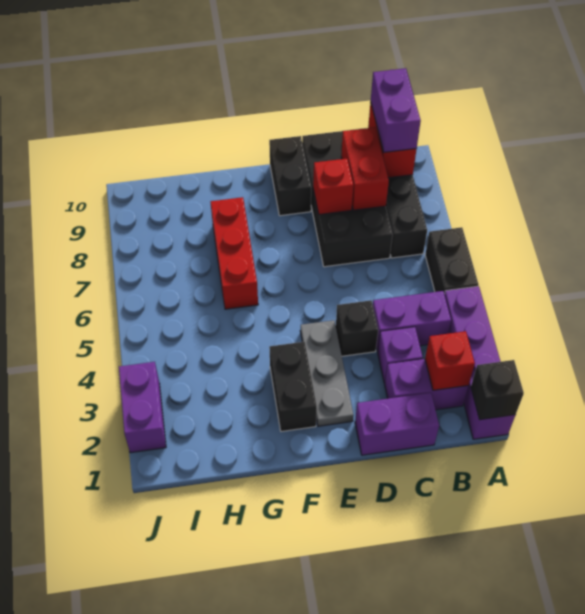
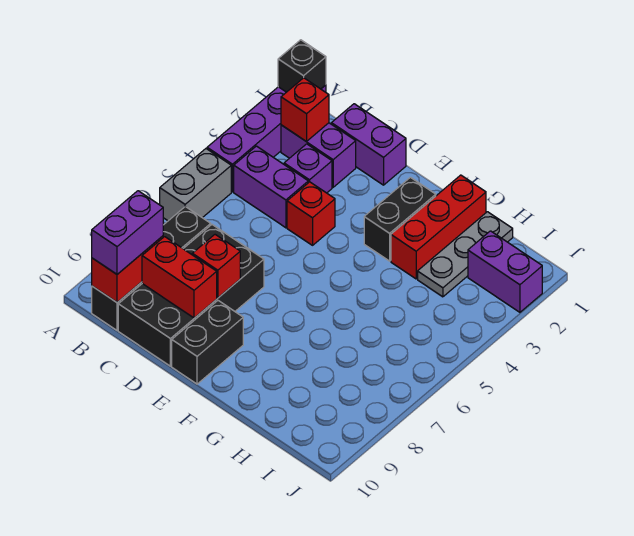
black brick A5:A6 level 1 -> grey brick A5:A6 level 1
red brick C8:C9 level 2 -> red brick C9:D9 level 2
black brick D4 level 1 -> red brick D4 level 1
grey plate E2:E4 level 1 -> grey plate H1:H3 level 1
red brick G6:G8 level 1 -> red brick G1:G3 level 1
purple brick J2:J3 level 1 -> purple brick I2:J2 level 1

